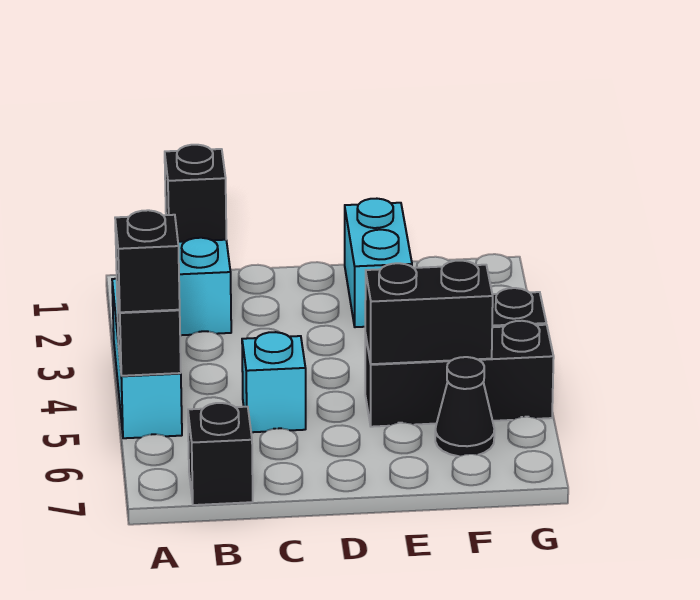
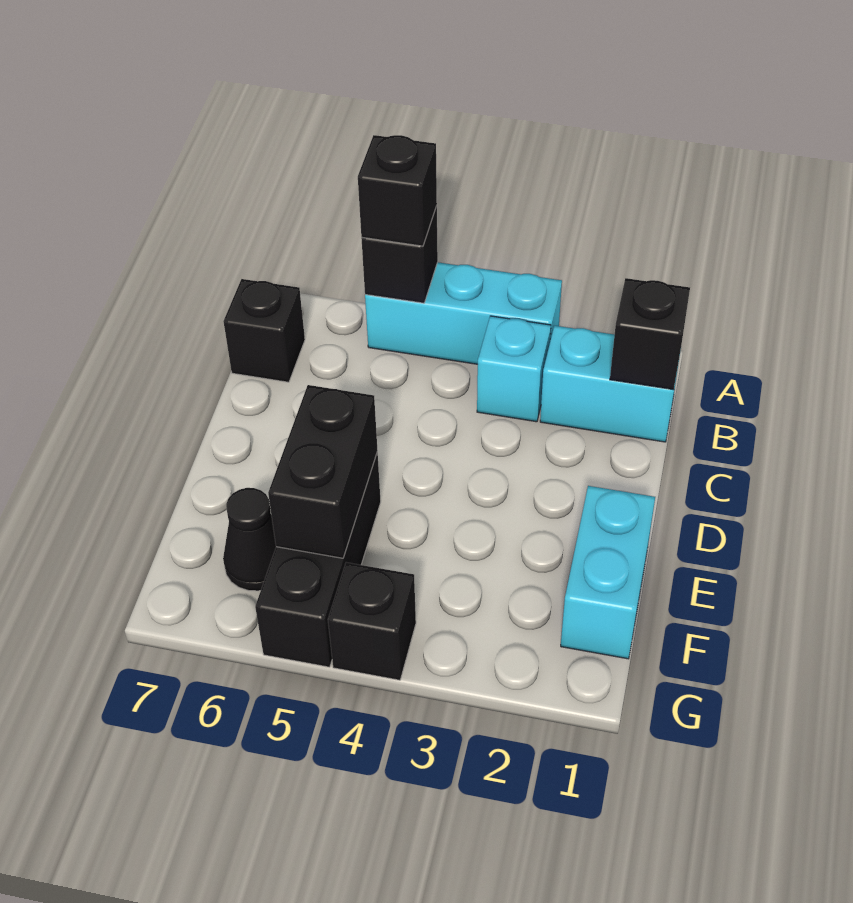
cyan brick C5 level 1 -> cyan brick B3 level 1
cyan brick E1:E2 level 1 -> cyan brick E1:F1 level 1

